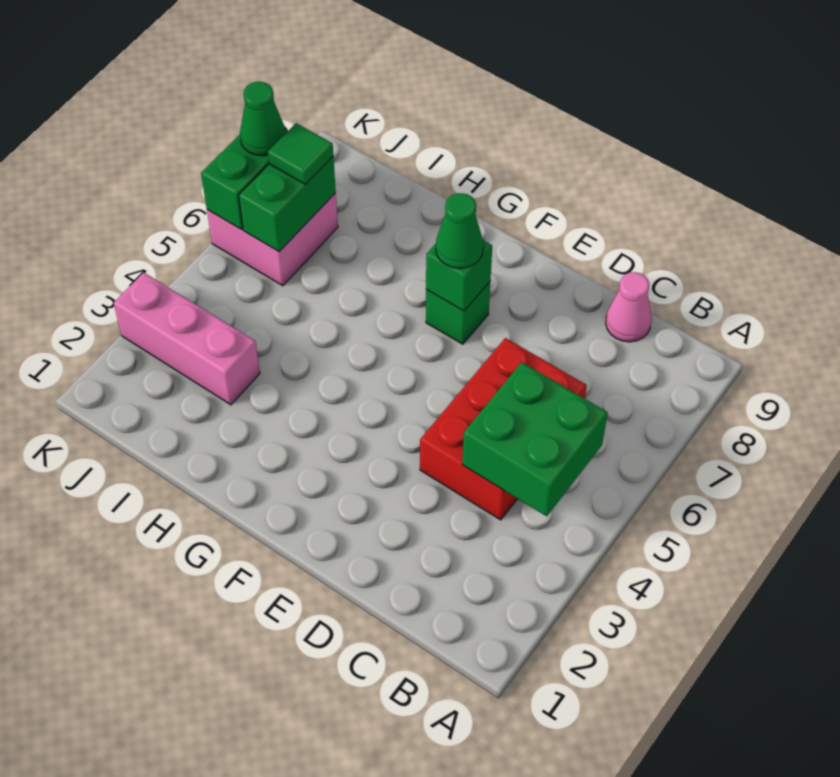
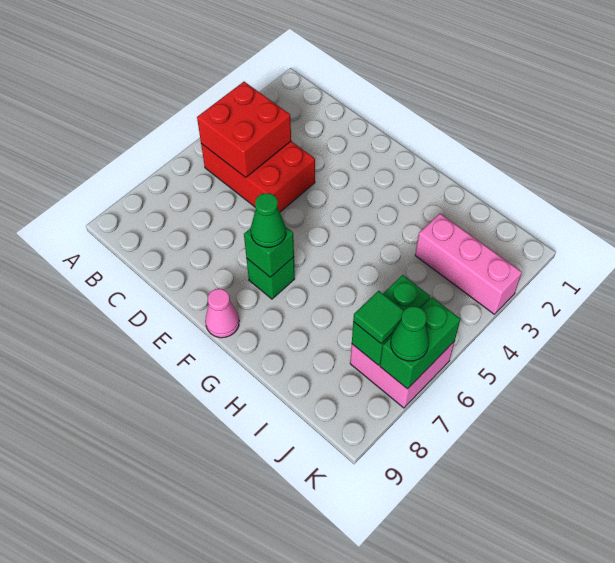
green brick B4:C5 level 2 -> red brick B4:C5 level 2
red brick C4:D6 level 1 -> red brick B4:D5 level 1
pink cone C9 level 1 -> pink cone F9 level 1

